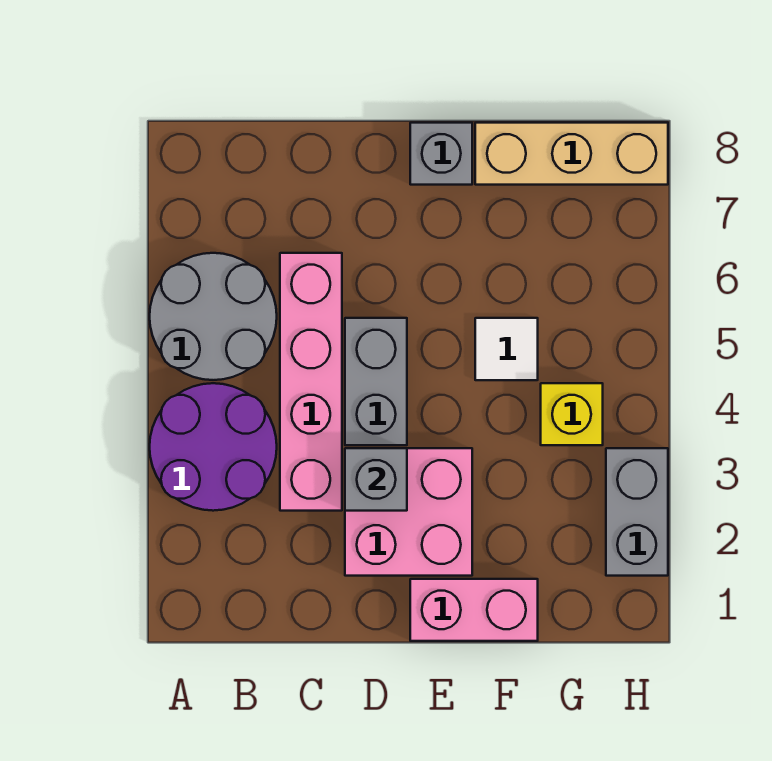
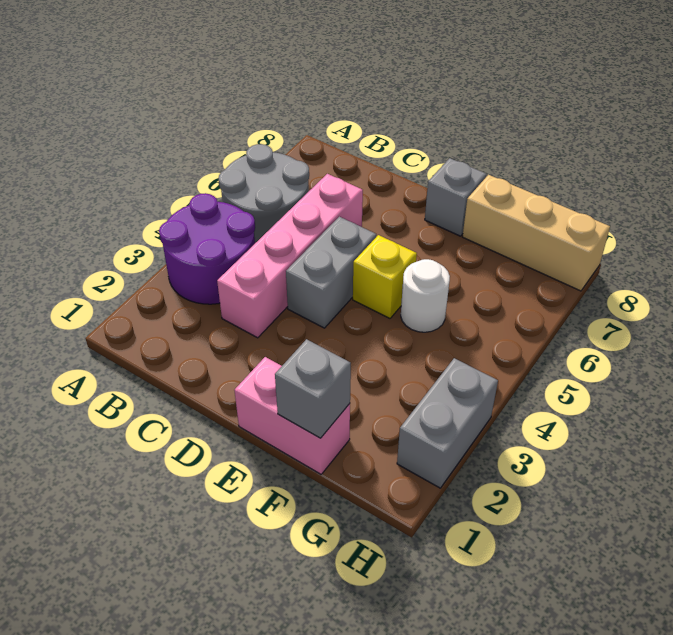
pink brick D2:E3 level 1 -> none
grey brick D3 level 2 -> grey brick F1 level 2
white tile F5 level 1 -> white round brick F5 level 1
yellow brick G4 level 1 -> yellow brick E5 level 1

